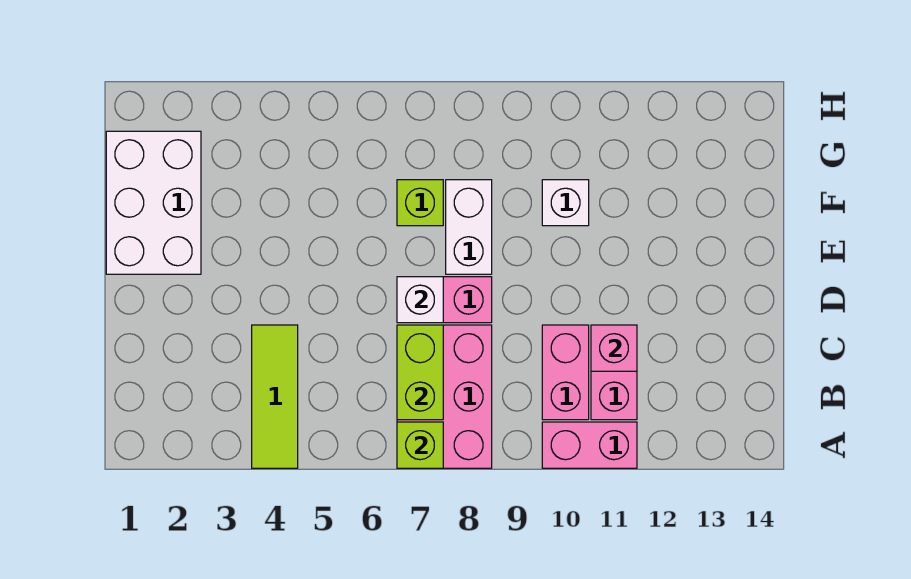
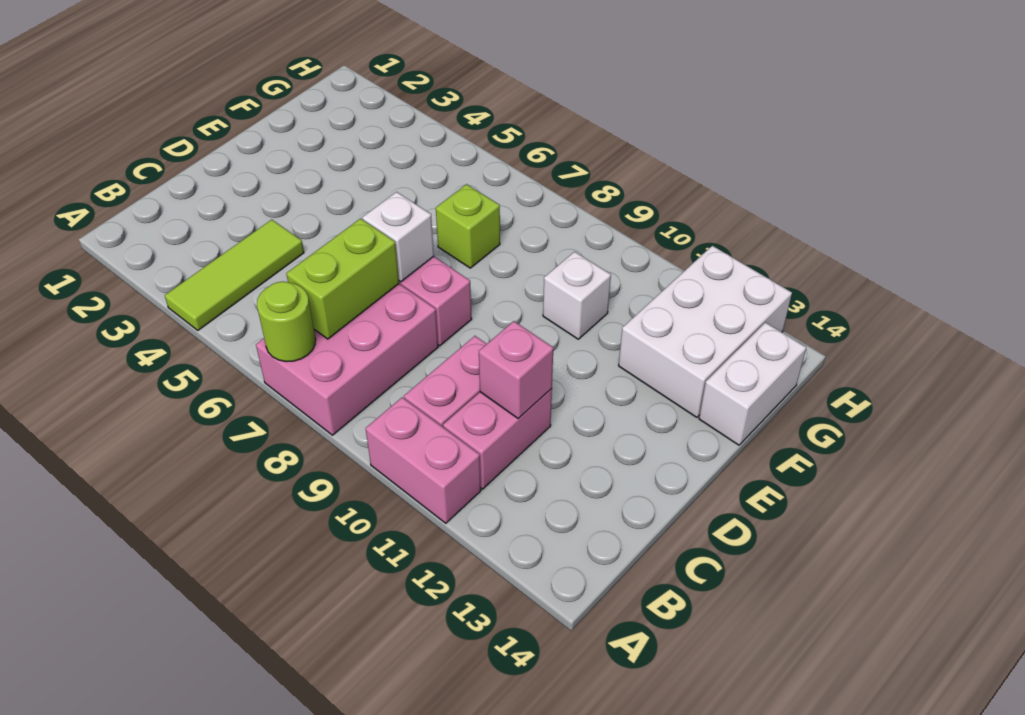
lime brick A7 level 2 -> lime round brick A7 level 2
white brick E1:G2 level 1 -> white brick F12:H13 level 1
white brick E8:F8 level 1 -> white brick F14:G14 level 1

